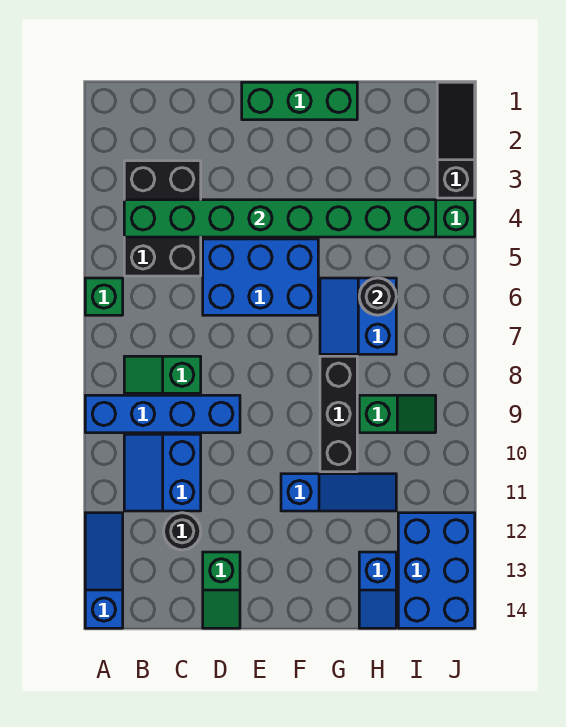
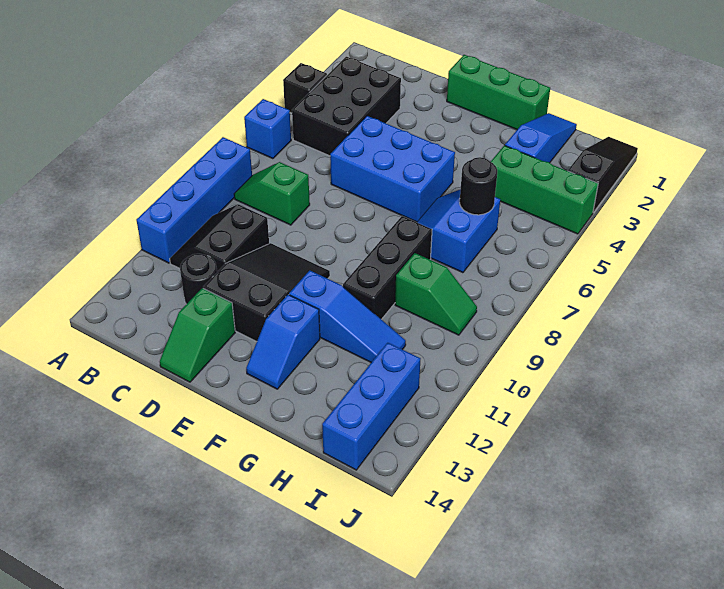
none -> black brick A4 level 1
green brick A6 level 1 -> blue brick A6 level 1
blue brick A9:D9 level 1 -> blue brick A8:A11 level 1
blue slope A12:A14 level 1 top 14 -> blue slope H1:H3 level 1 top 3
green brick B4:I4 level 2 -> none
blue slope B10:C11 level 1 top C -> black slope B10:C11 level 1 top C
none -> black slope D10:E12 level 1 top 12
blue slope H13:H14 level 1 top 13 -> blue slope F12:F13 level 1 top 12
blue brick I12:J14 level 1 -> blue brick I12:I14 level 1

